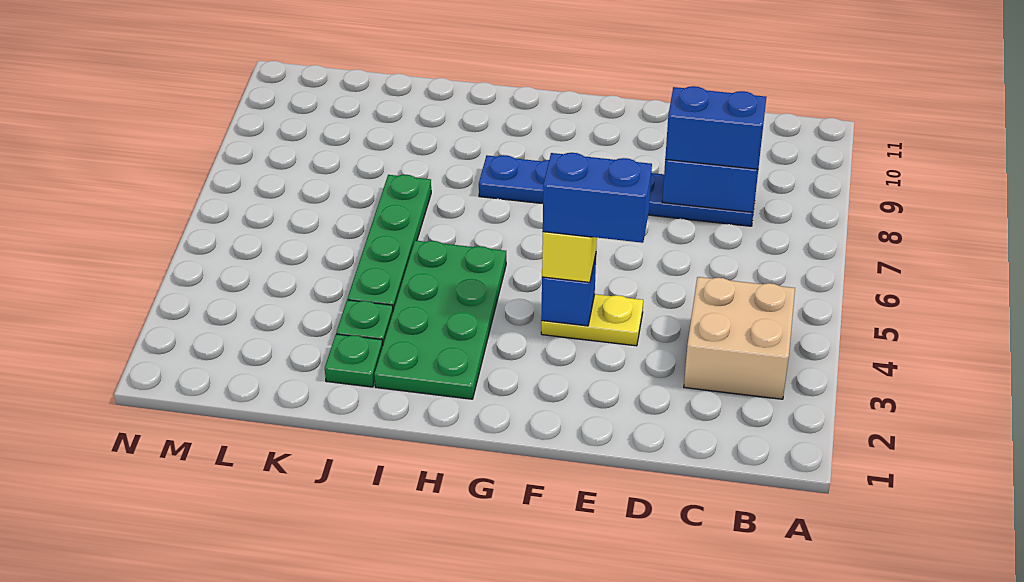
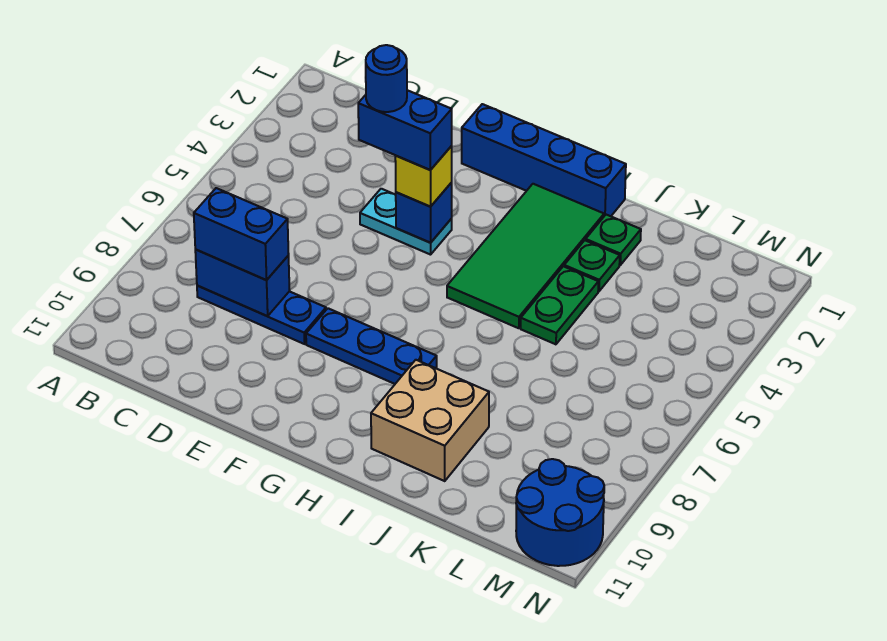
tan brick B3:C4 level 1 -> tan brick I9:J10 level 1
yellow plate E4:F4 level 1 -> cyan plate E4:F4 level 1
none -> blue round brick E4 level 5
none -> blue brick F1:I1 level 1
green plate H2:I5 level 1 -> green tile H2:I5 level 1
green plate J4:J7 level 1 -> green plate J4:J5 level 1
none -> blue round brick M10:N11 level 1

